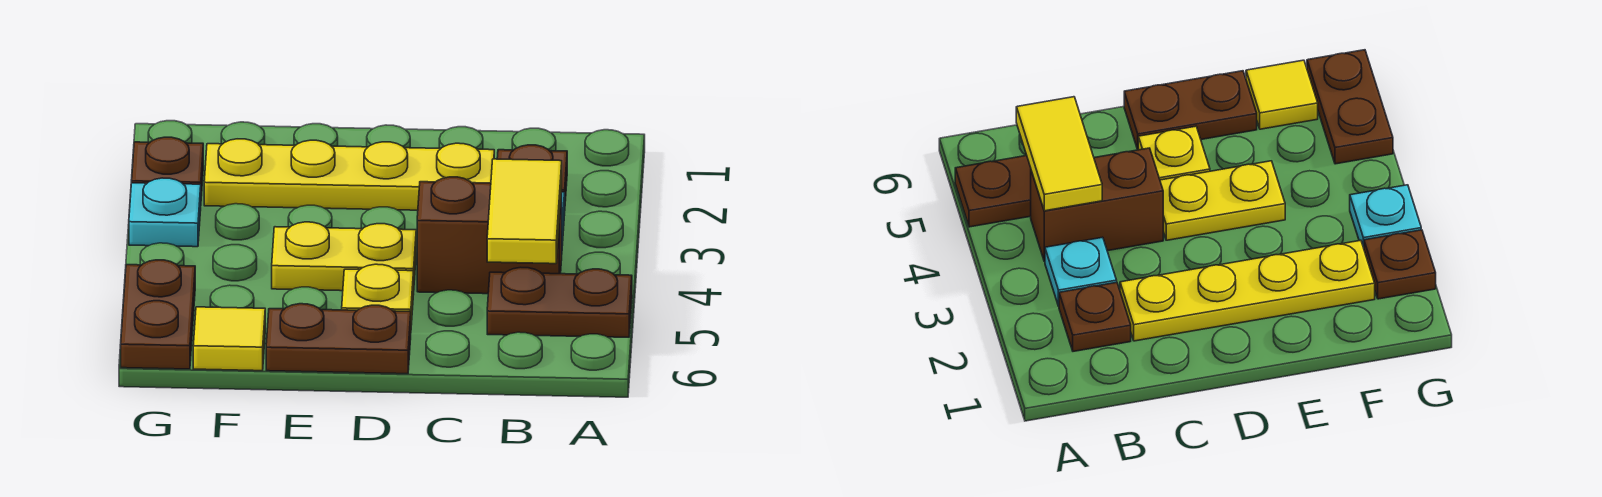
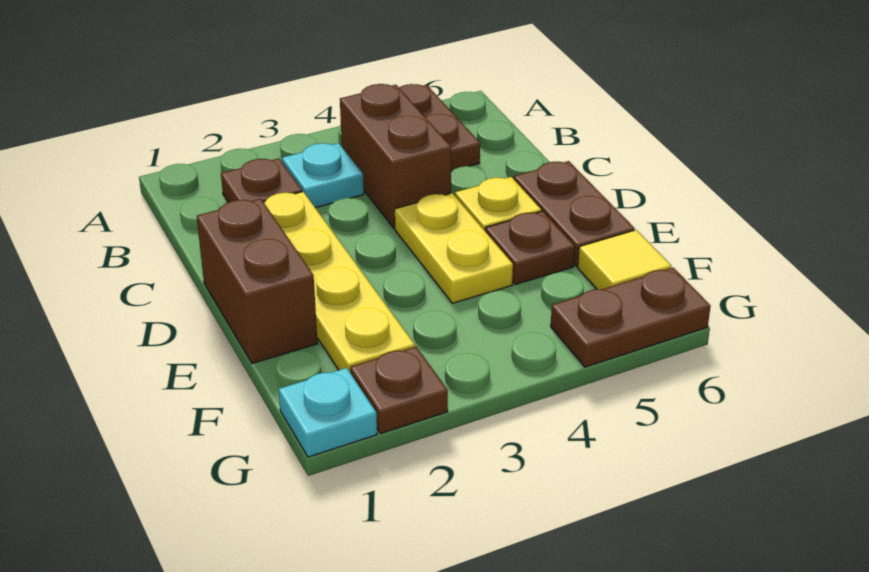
yellow tile B4:B5 level 2 -> none
none -> brown brick D1:E1 level 1
none -> brown plate E5 level 1
cyan plate G3 level 1 -> cyan plate G1 level 1

